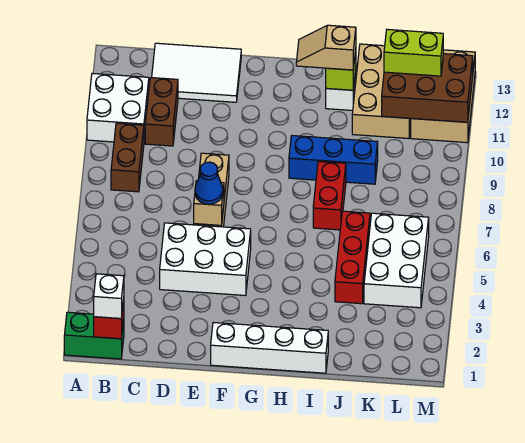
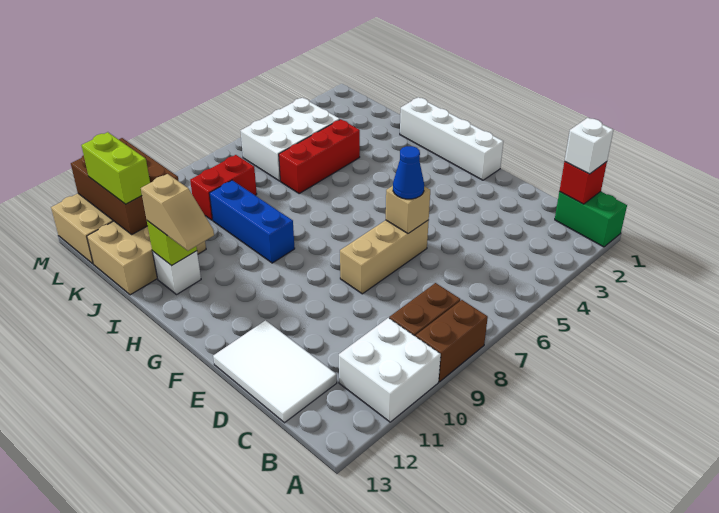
brown brick C10:C11 level 1 -> brown brick A8:A9 level 1
white brick D4:F5 level 1 -> none
red brick I7:I8 level 1 -> red brick K8:K9 level 1

